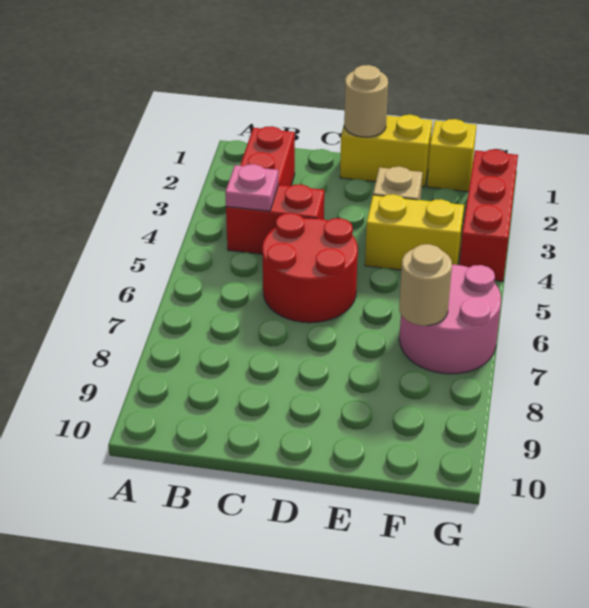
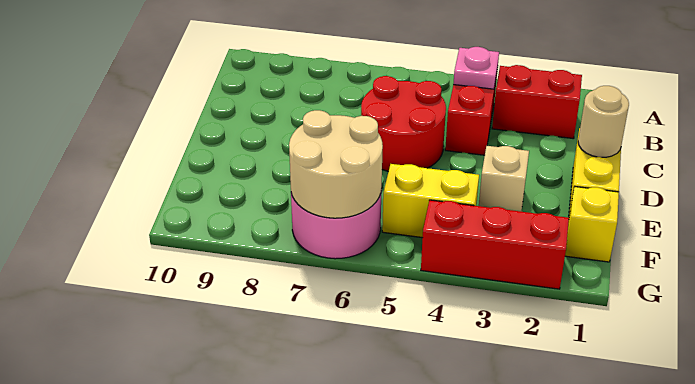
yellow brick E4:F4 level 1 -> yellow brick F4:F5 level 1
tan round brick F7 level 2 -> tan round brick F6:G7 level 2

